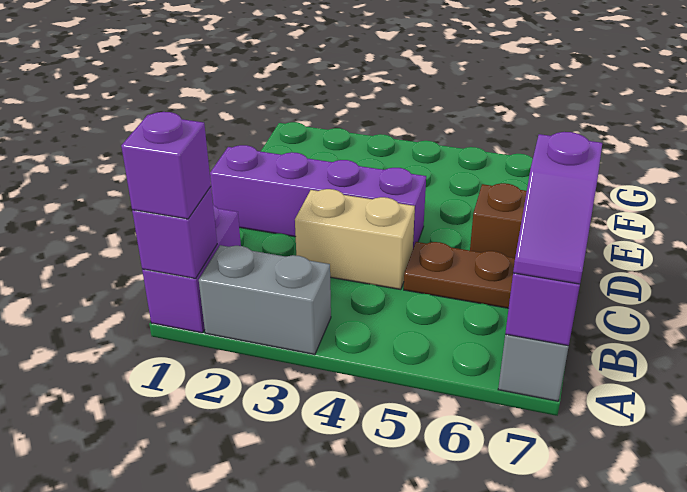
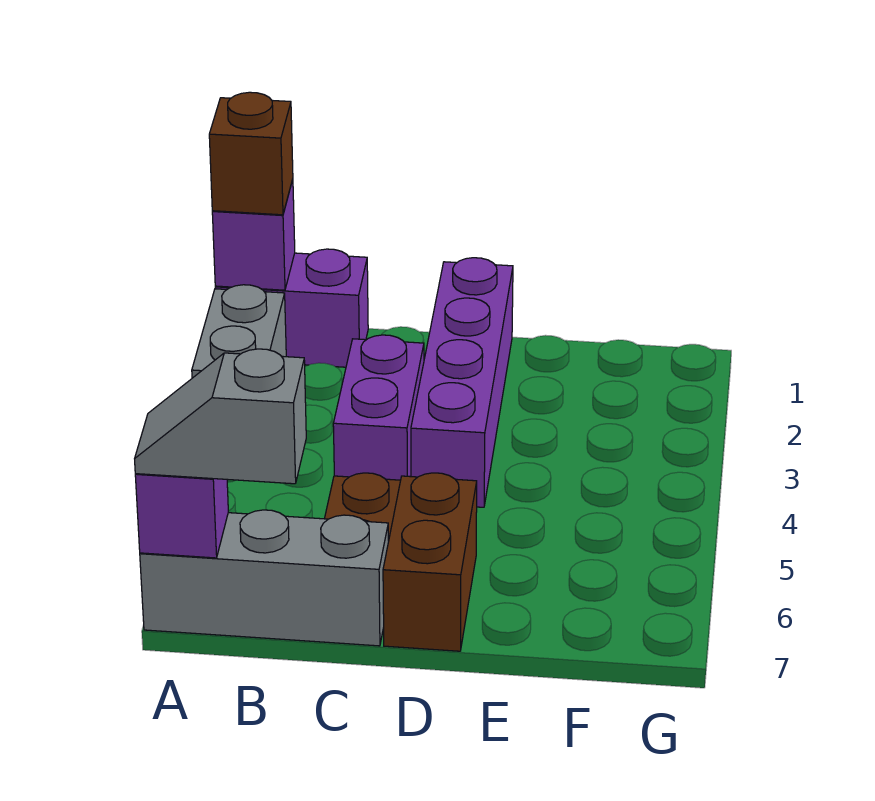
purple brick A1 level 3 -> brown brick A1 level 3
purple slope A7:B7 level 3 top B -> grey slope A7:B7 level 3 top B
tan brick C3:C4 level 1 -> purple brick C3:C4 level 1

